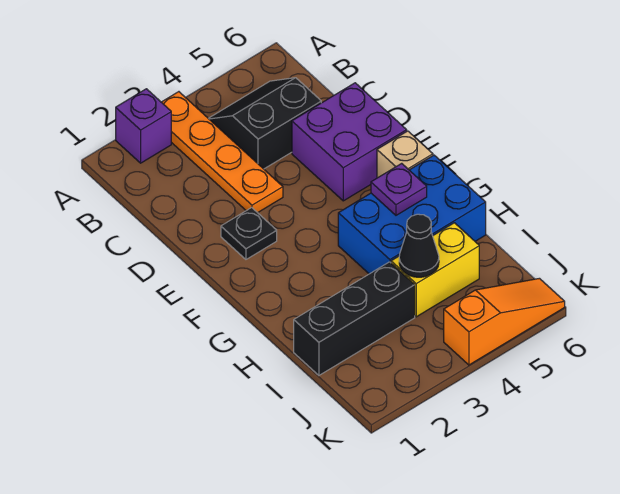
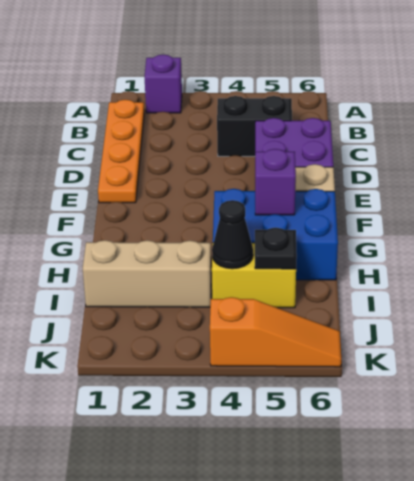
orange plate A3:D3 level 1 -> orange plate B1:E1 level 1
black plate E2 level 1 -> black plate I5 level 2
purple plate G5 level 2 -> purple brick G5 level 2
black brick I1:I3 level 1 -> tan brick I1:I3 level 1

